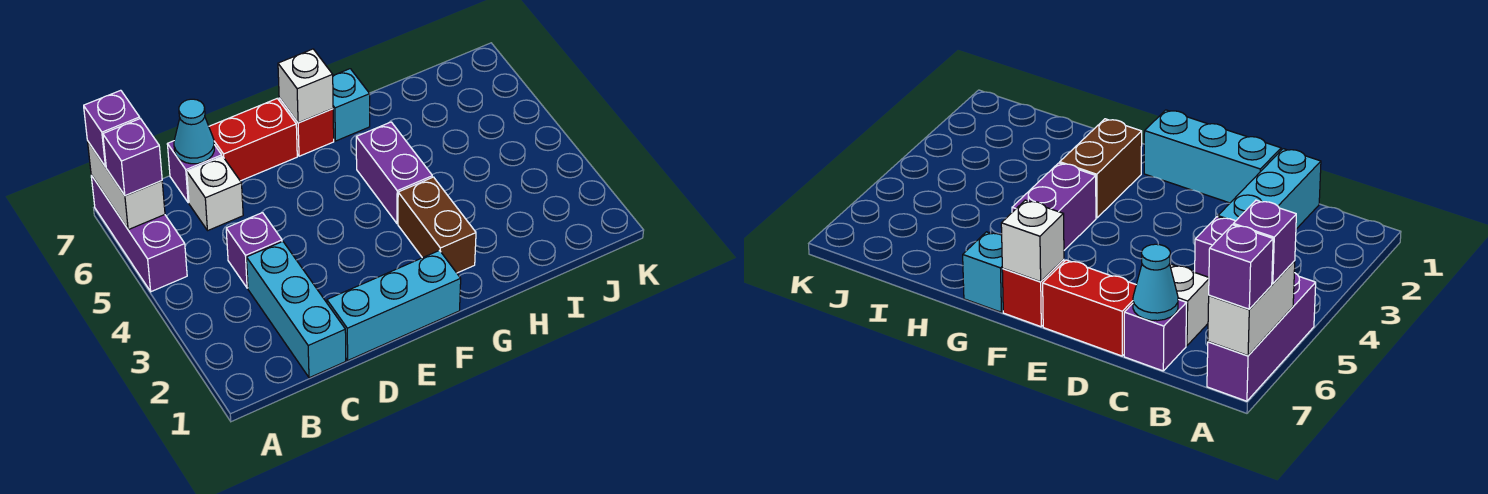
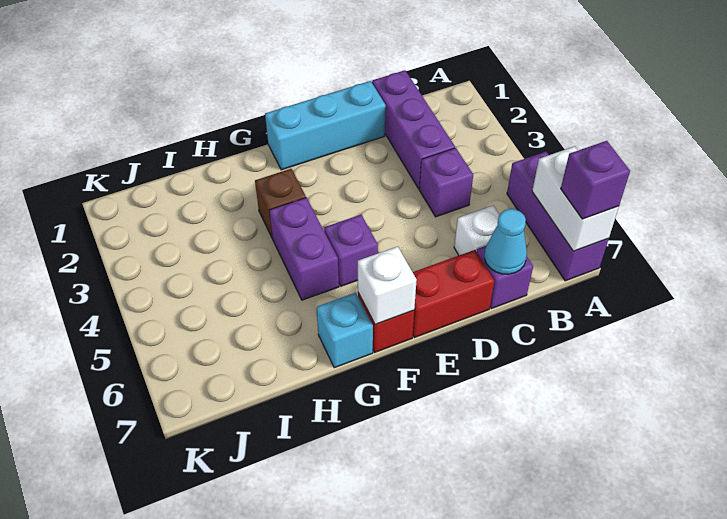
purple brick A6 level 3 -> purple brick F5 level 1
cyan brick C1:C3 level 1 -> purple brick C1:C3 level 1
brown brick G2:G3 level 1 -> brown brick G3 level 1

